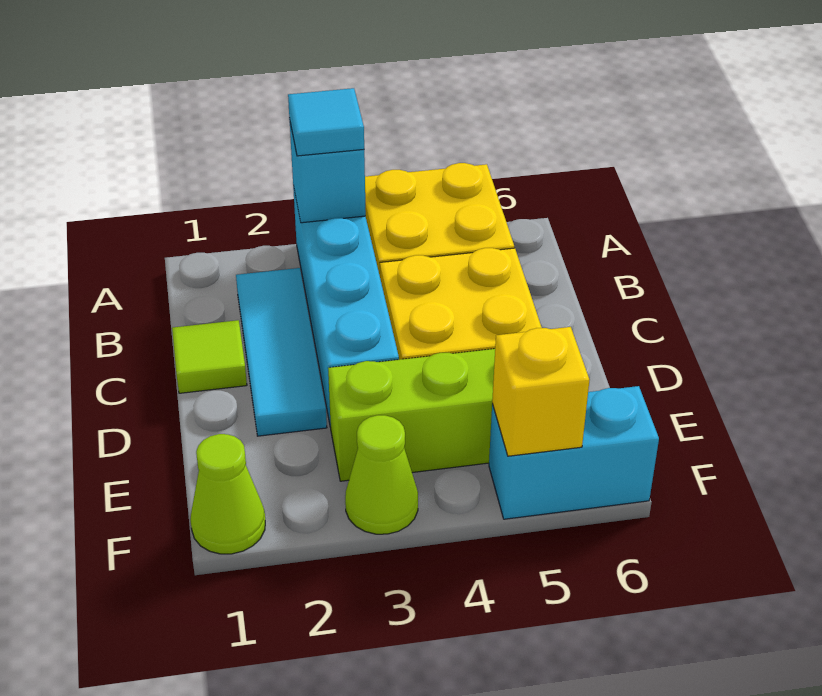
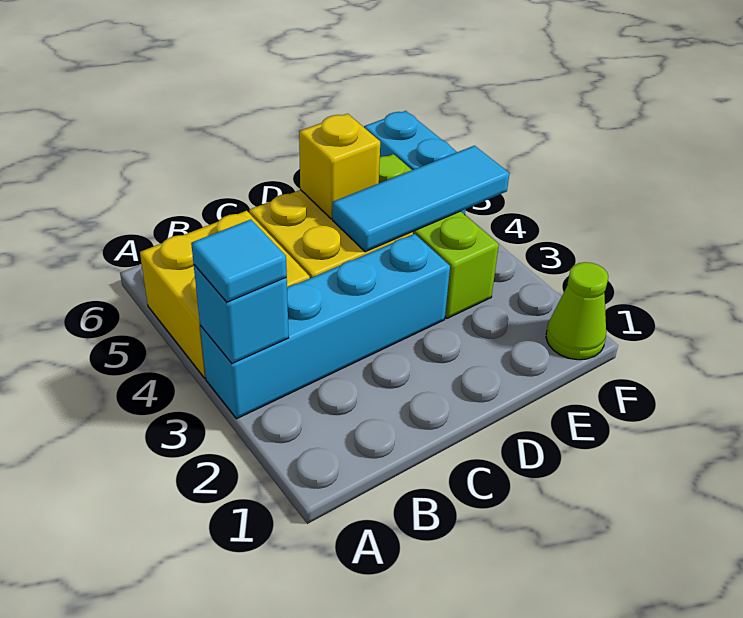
cyan tile B2:D2 level 1 -> cyan tile D4:F4 level 2
lime tile C1 level 1 -> none
lime cone F3 level 1 -> none
yellow brick F5 level 2 -> yellow brick D5 level 2

